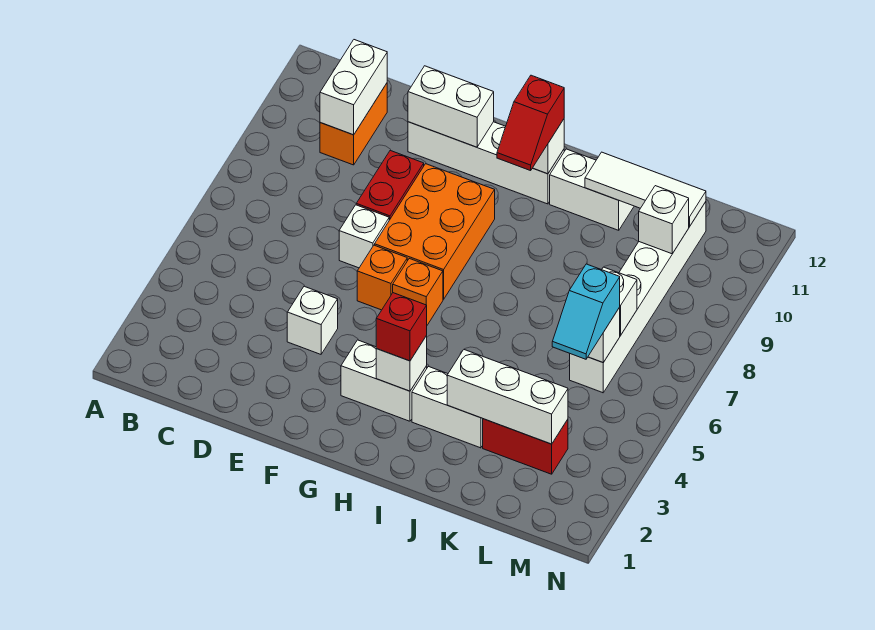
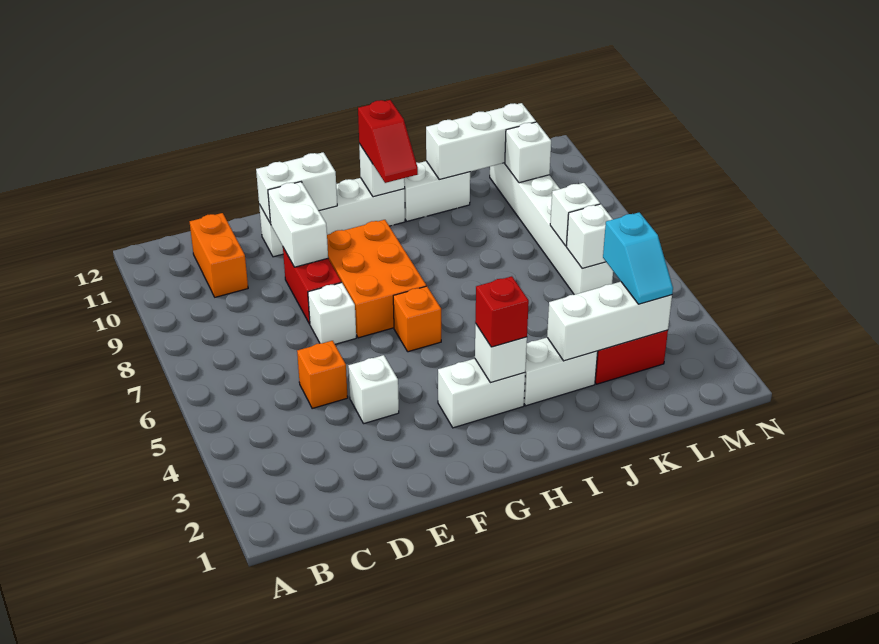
white brick C10:C11 level 2 -> white brick E9:E10 level 2
orange brick F6 level 1 -> orange brick D5 level 1
white tile J11:L11 level 2 -> white brick J11:L11 level 2
cyan slope L5:L6 level 3 top 6 -> cyan slope L3:L4 level 3 top 4

